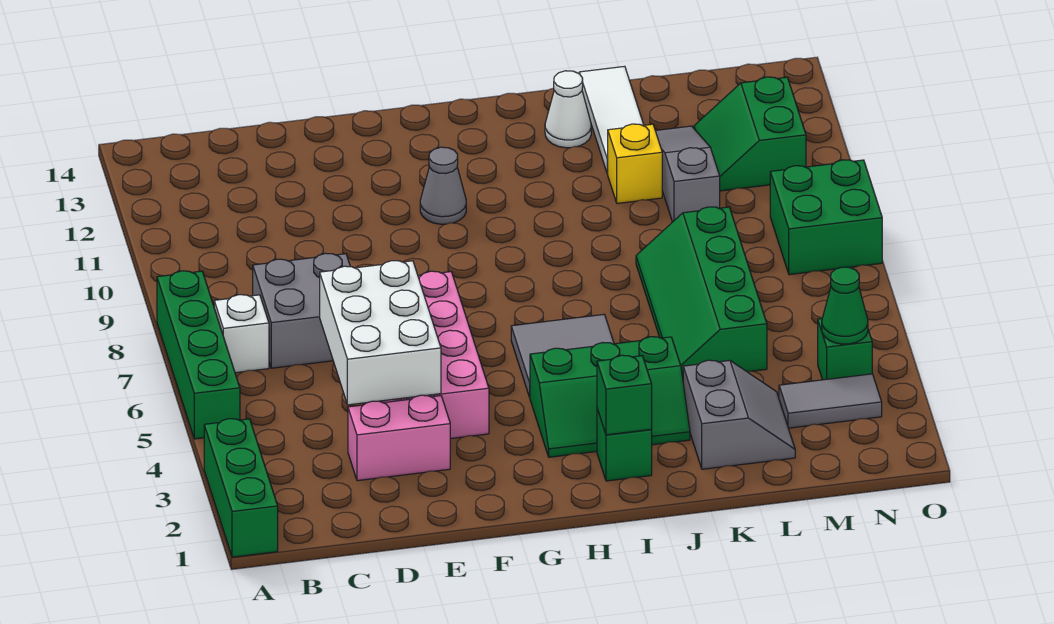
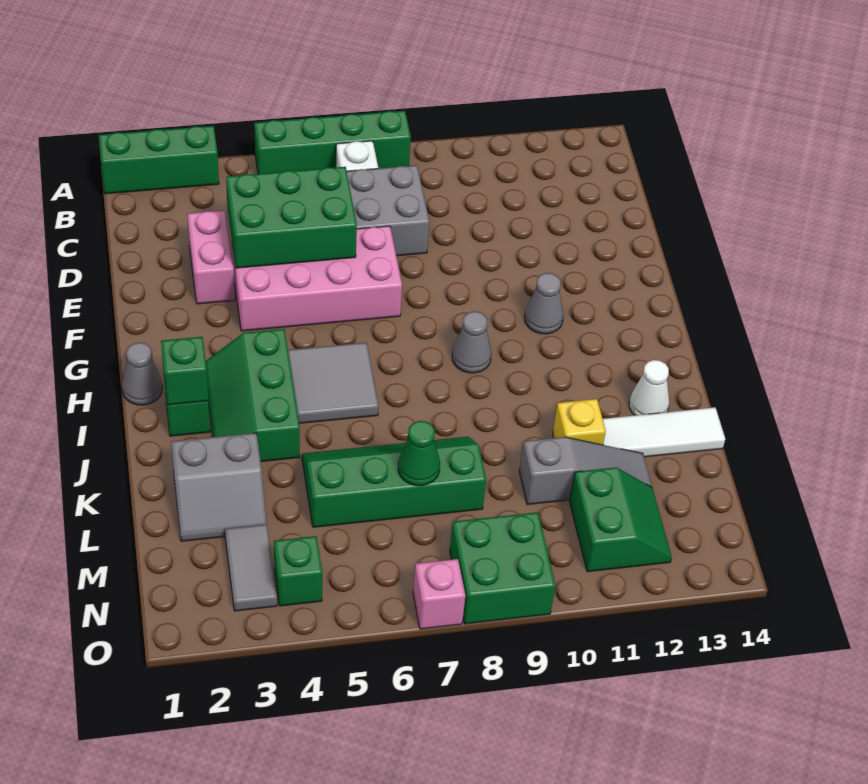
white brick D4:E6 level 2 -> green brick D4:E6 level 2
none -> grey cone H1 level 1
none -> grey cone H9 level 1
green slope M11:N12 level 1 top N -> green slope M11:N12 level 1 top 11
green cone N4 level 2 -> green cone L7 level 2
none -> pink brick O7 level 1

